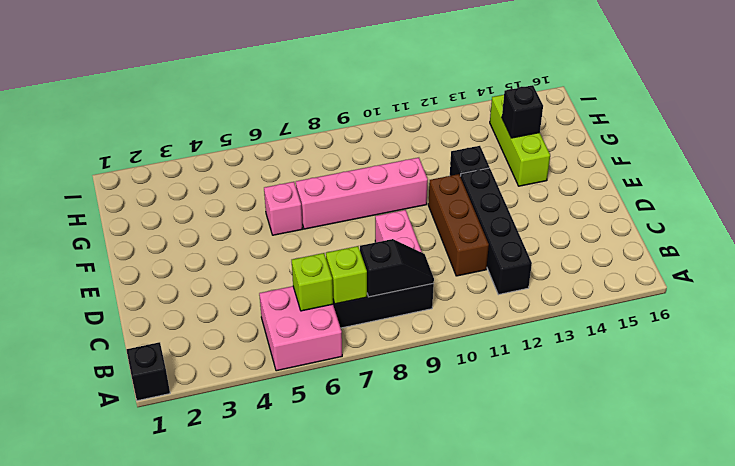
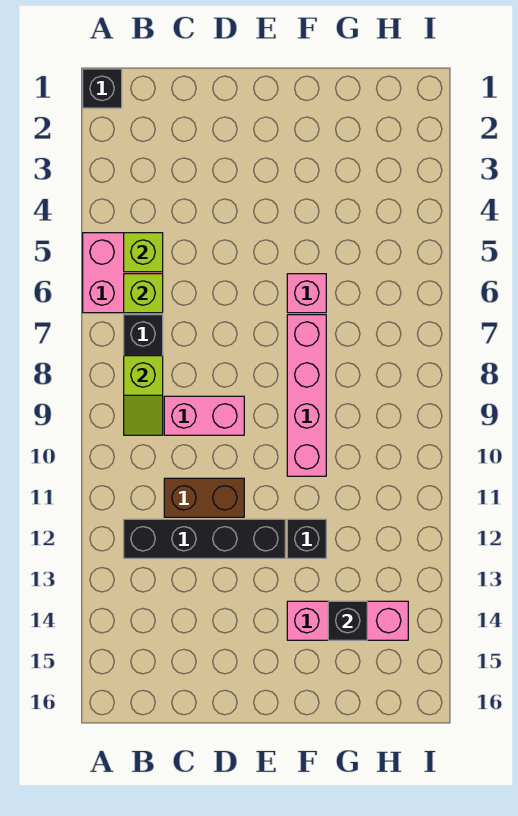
lime brick B7 level 2 -> lime brick B5 level 2
black slope B8:B9 level 2 top 8 -> lime slope B8:B9 level 2 top 8
brown brick C11:E11 level 1 -> brown brick C11:D11 level 1
lime brick F14:H14 level 1 -> pink brick F14:H14 level 1

